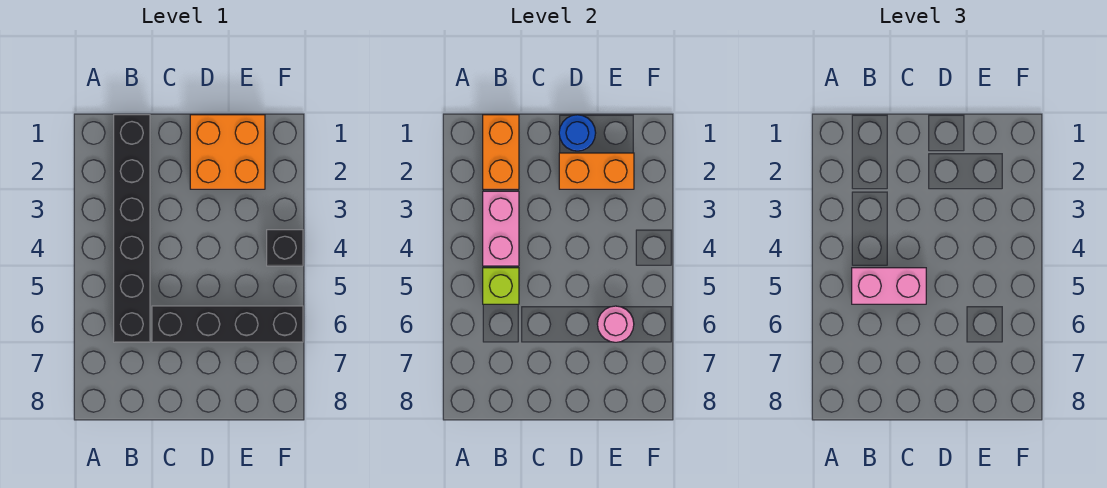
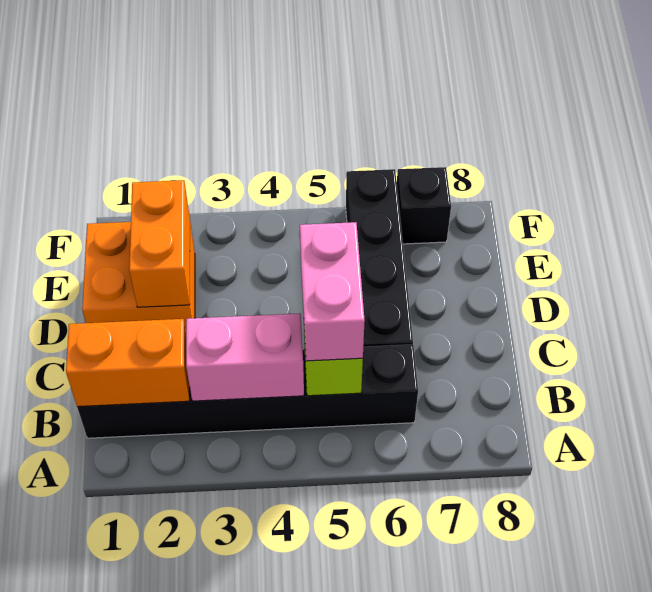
blue round brick D1 level 2 -> none
pink round brick E6 level 2 -> none
black brick F4 level 1 -> black brick F7 level 1

